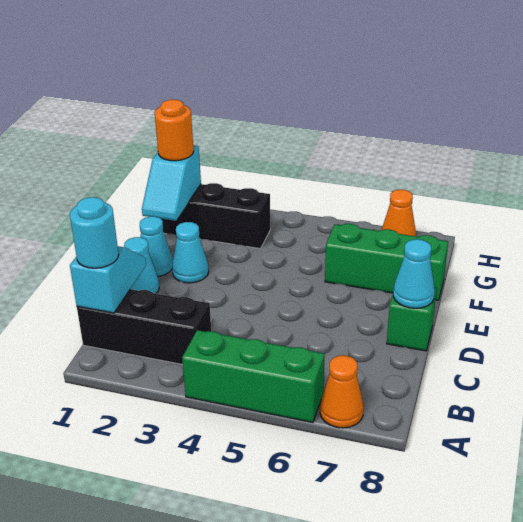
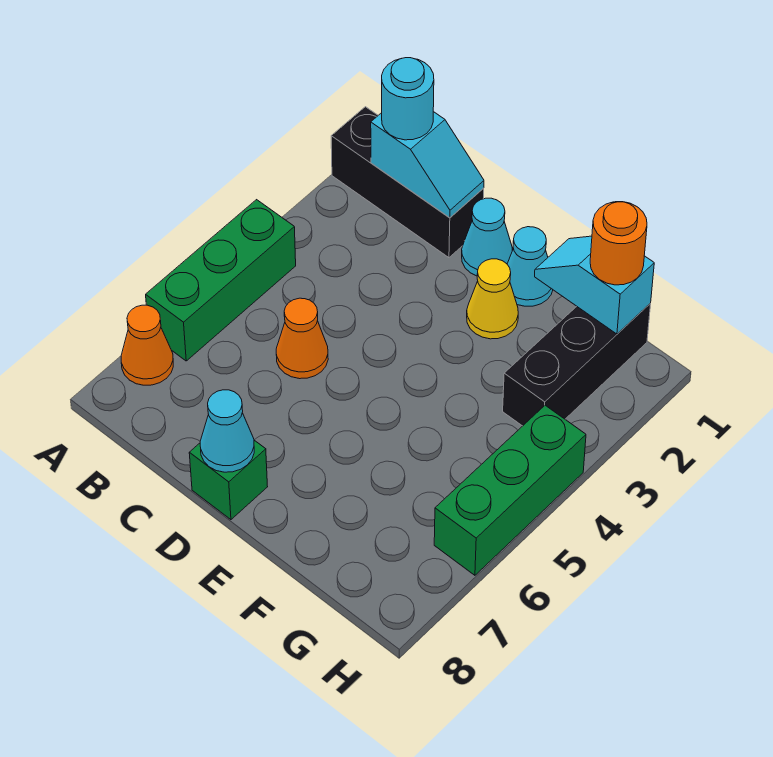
black brick B1:B3 level 1 -> black brick A1:C1 level 1
cyan cone E2 level 1 -> yellow cone E2 level 1
green brick F6:F8 level 1 -> green brick H4:H6 level 1
orange cone H7 level 1 -> orange cone C5 level 1

